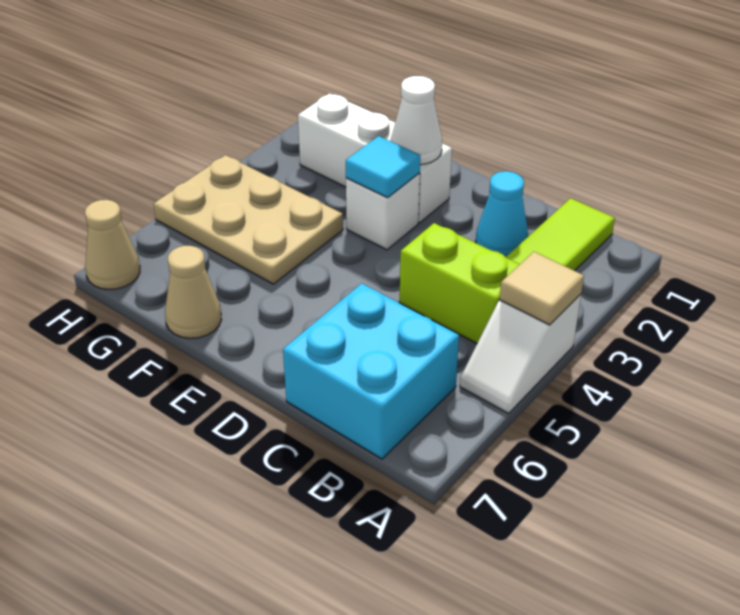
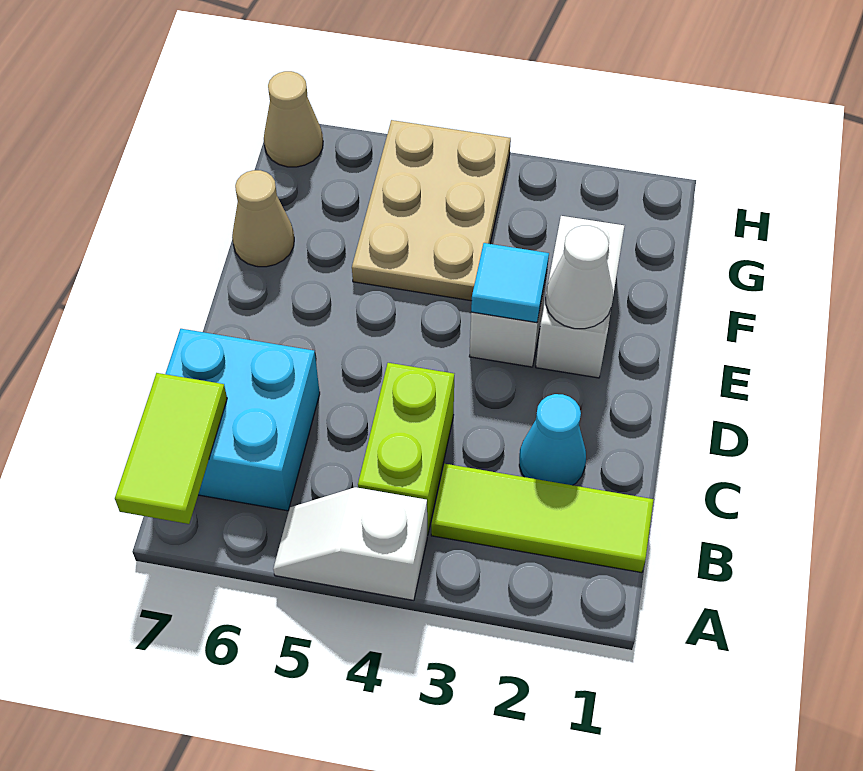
tan tile A4 level 2 -> none
none -> lime tile A7:B7 level 2
white brick E2:G2 level 1 -> white brick E2:F2 level 1

